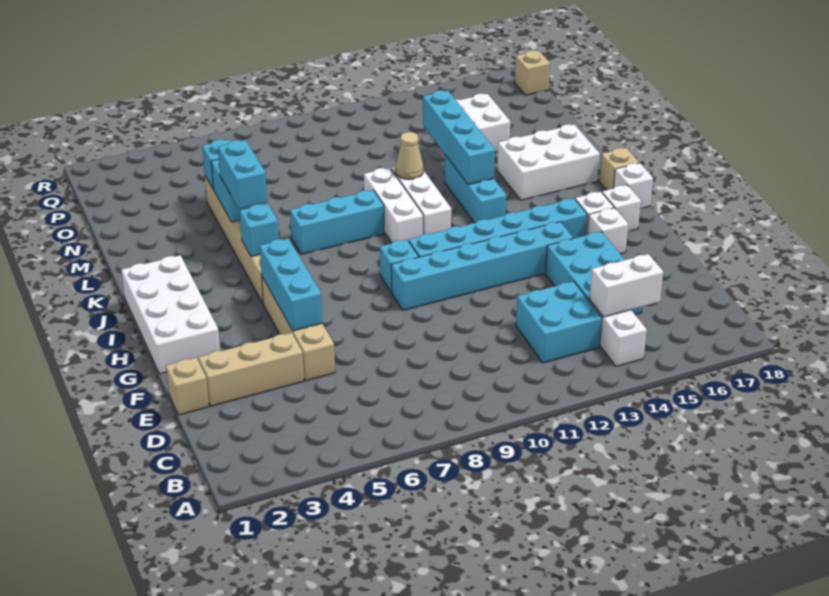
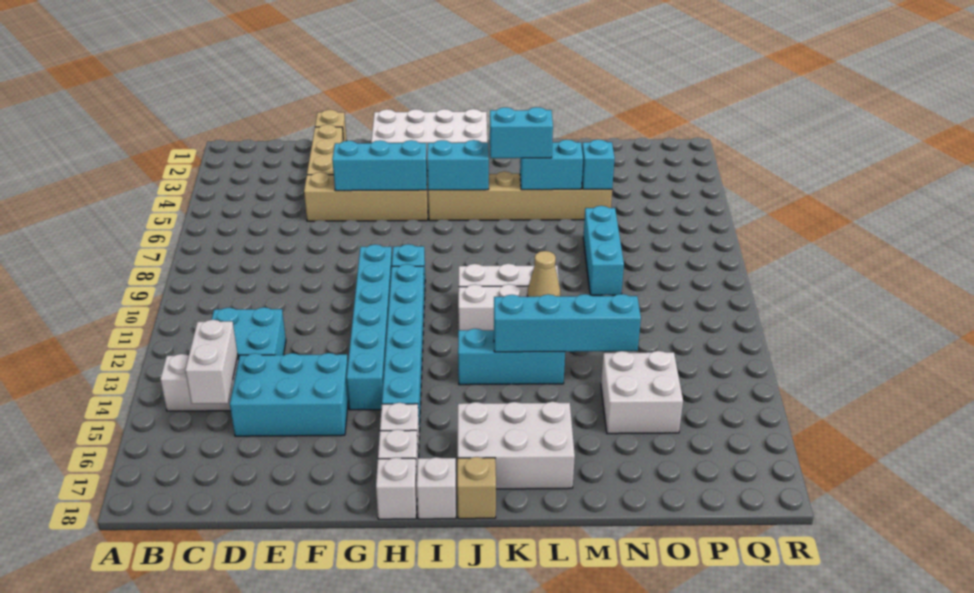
white brick G16 level 1 -> white brick H18 level 1
cyan brick J5 level 2 -> cyan brick I5:J5 level 2
cyan brick K7:K9 level 1 -> cyan brick N7:N9 level 1
white brick K15:L17 level 1 -> white brick J16:L17 level 1
tan brick Q18 level 1 -> none

